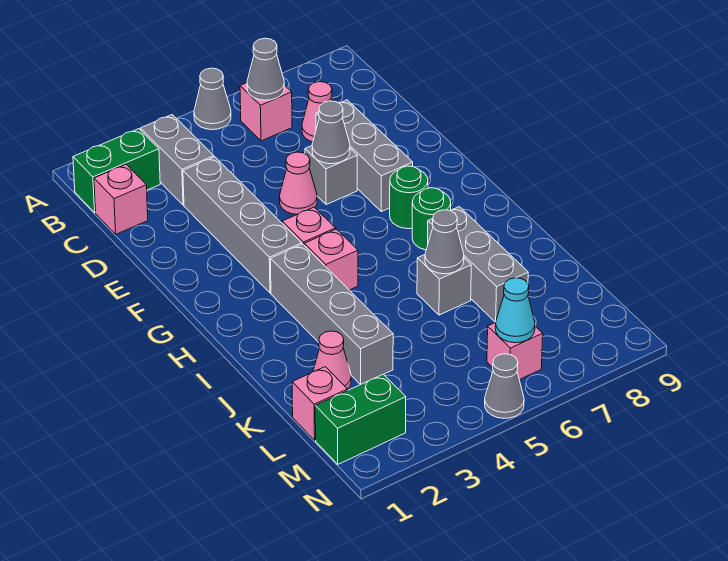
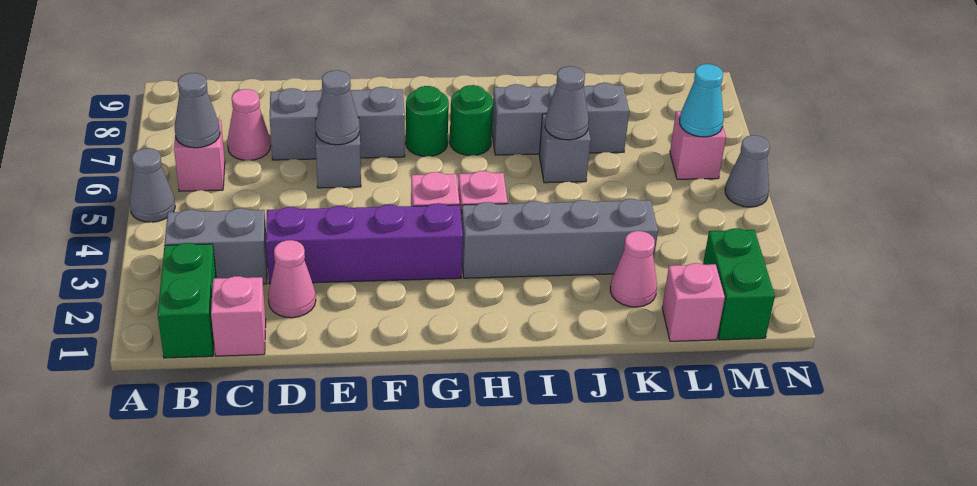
grey brick D3:G3 level 1 -> purple brick D3:G3 level 1
pink cone E5 level 1 -> pink cone D2 level 1

